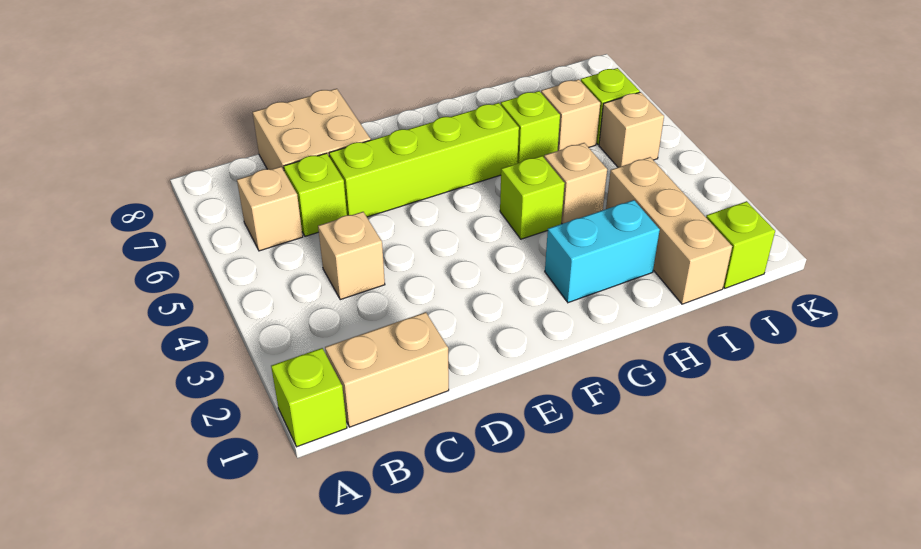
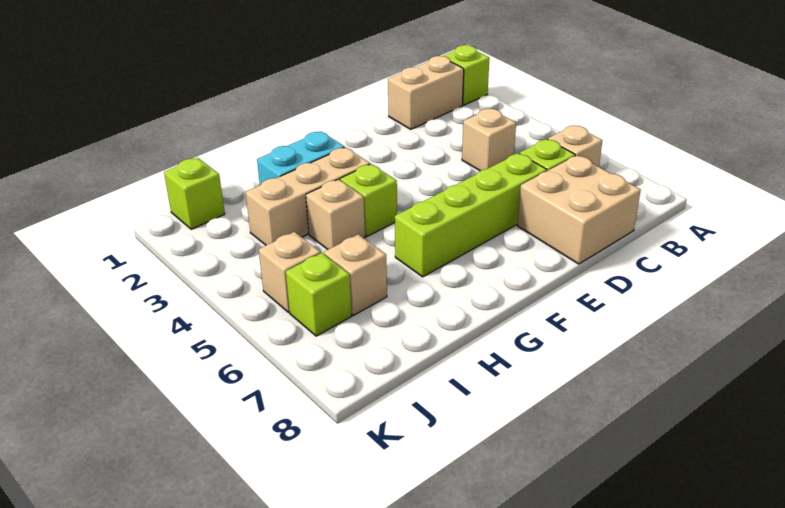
lime brick H6 level 1 -> none
tan brick I1:I3 level 1 -> tan brick G3:I3 level 1

